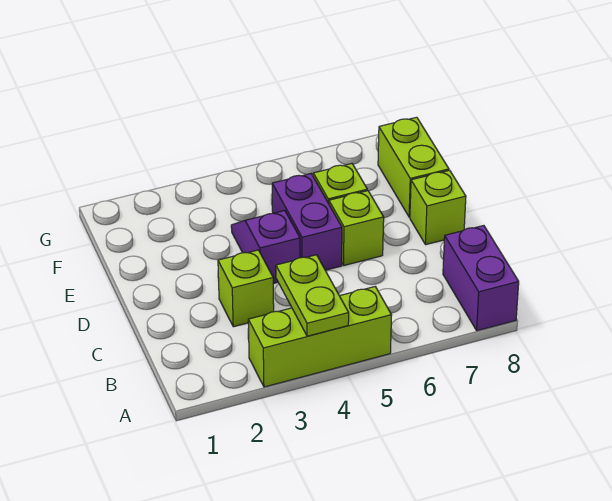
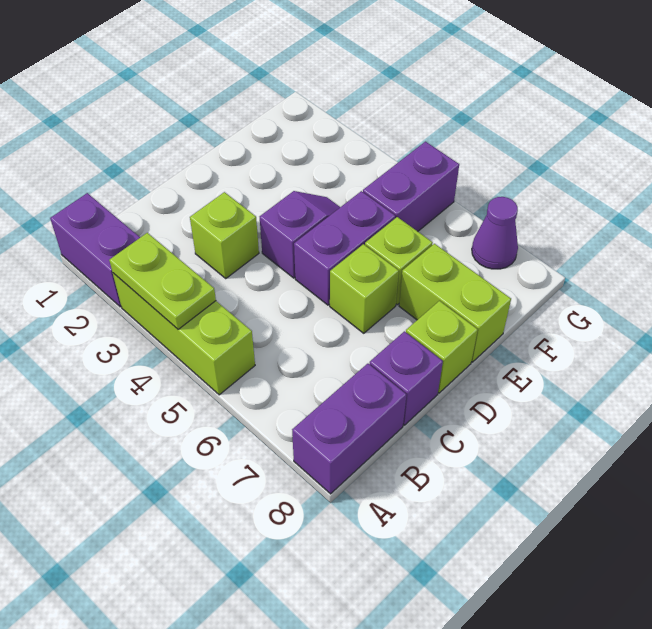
none -> purple brick A1:A2 level 1
lime plate A4:B4 level 2 -> lime plate A3:A4 level 2
none -> purple brick C8 level 1
lime brick E8:F8 level 1 -> lime brick E7:E8 level 1
none -> purple brick F5:G5 level 1
none -> purple cone G7 level 1

